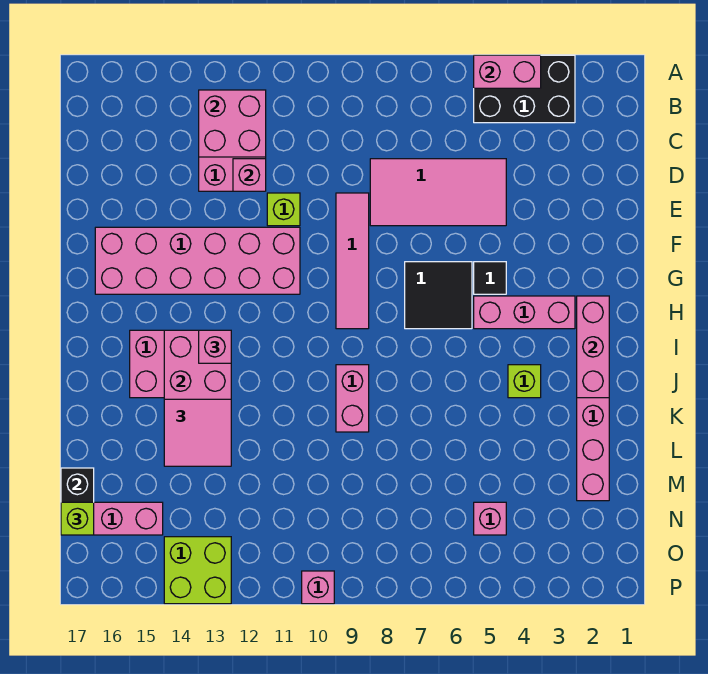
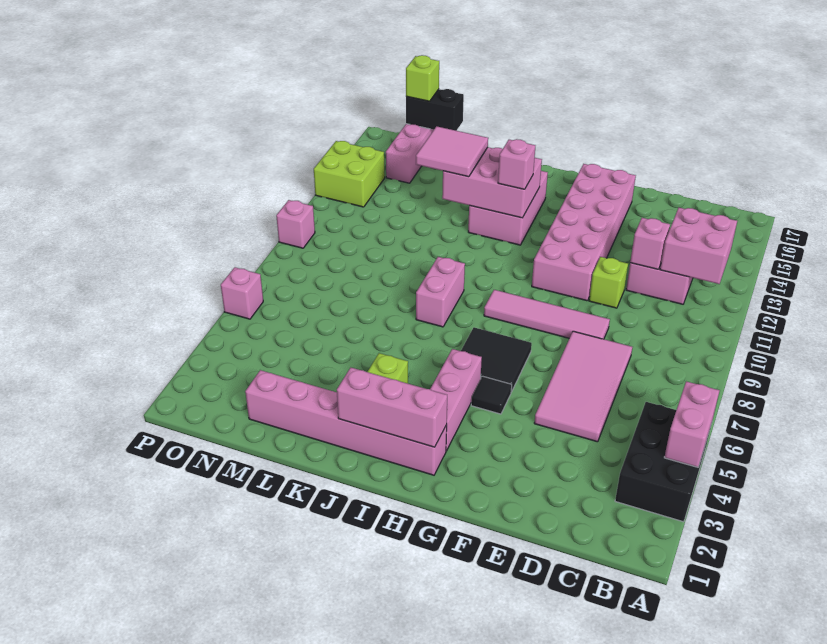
pink brick J9:K9 level 1 -> pink brick J8:J9 level 1
pink brick N5 level 1 -> pink brick P6 level 1

